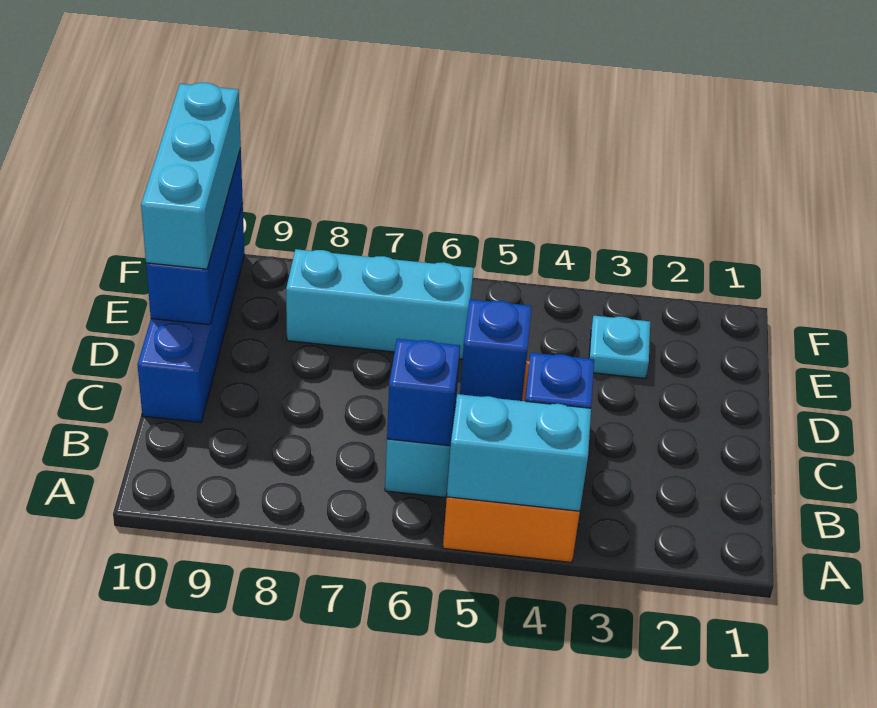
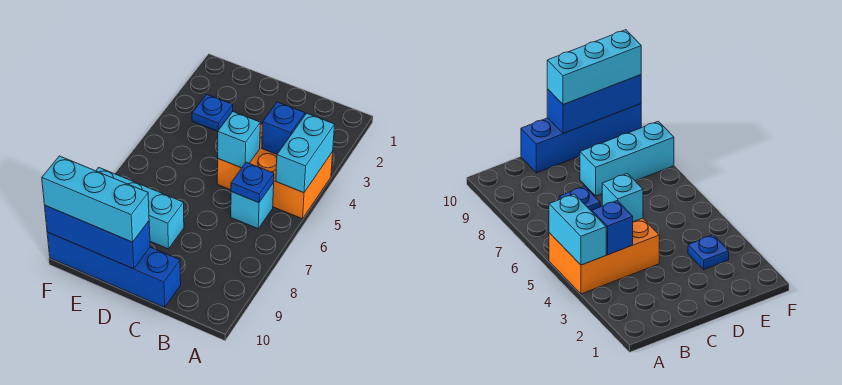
blue brick B6 level 2 -> blue plate B6 level 2
blue brick C5 level 2 -> cyan brick C5 level 2
cyan plate E3 level 1 -> blue plate E3 level 1
cyan brick E6:E8 level 1 -> cyan brick D8:F8 level 1

